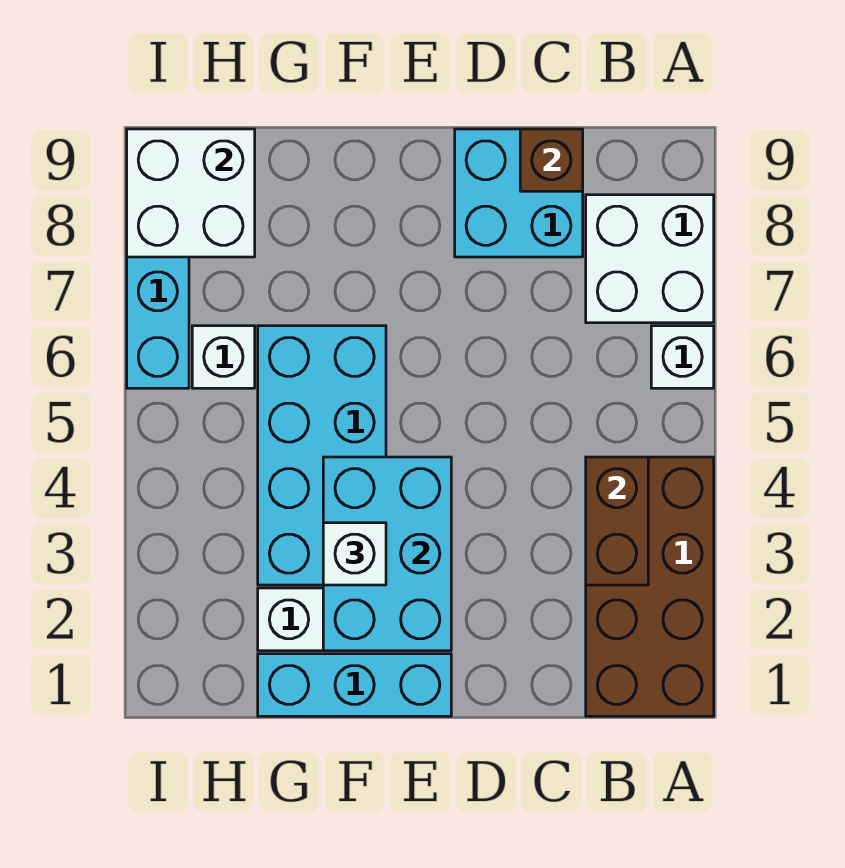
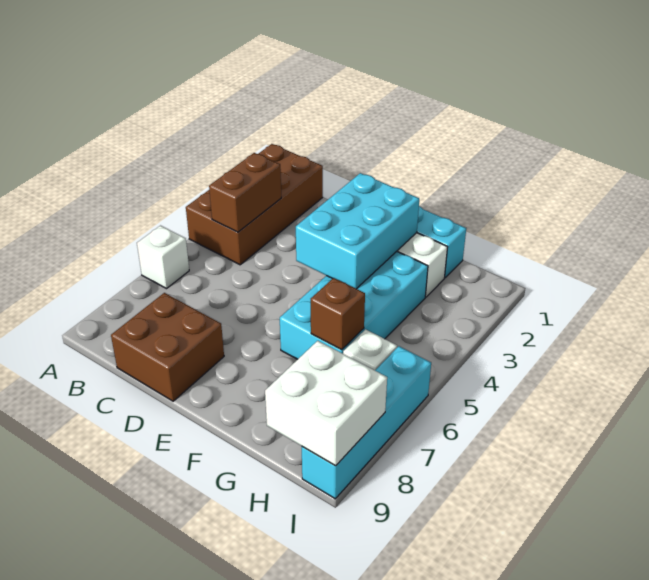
white brick A7:B8 level 1 -> none
cyan brick C8:D9 level 1 -> brown brick C8:D9 level 1
brown brick C9 level 2 -> brown brick G6 level 2
white brick F3 level 3 -> none

